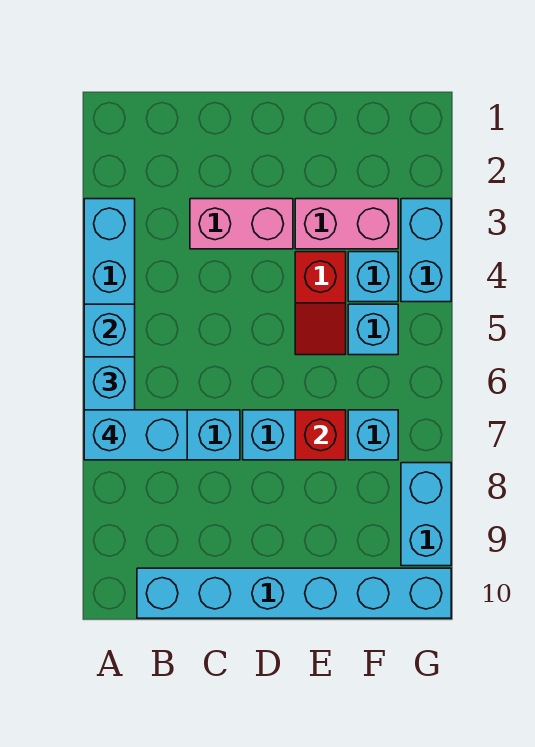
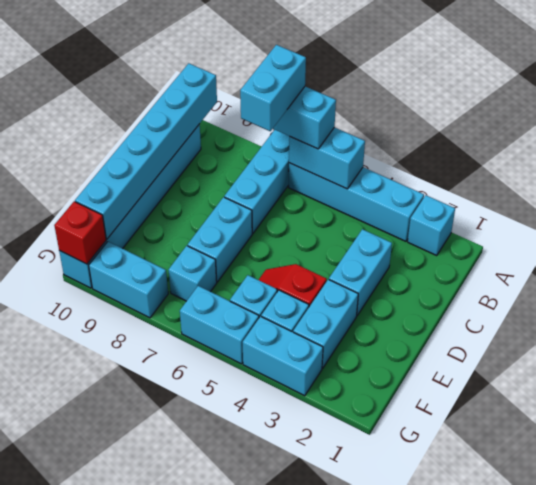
none -> cyan brick A2 level 1
none -> cyan brick A10:F10 level 2
pink brick C3:D3 level 1 -> cyan brick C3:D3 level 1
pink brick E3:F3 level 1 -> cyan brick E3:F3 level 1
red brick E7 level 2 -> red brick G10 level 2
none -> cyan brick G5:G6 level 1

